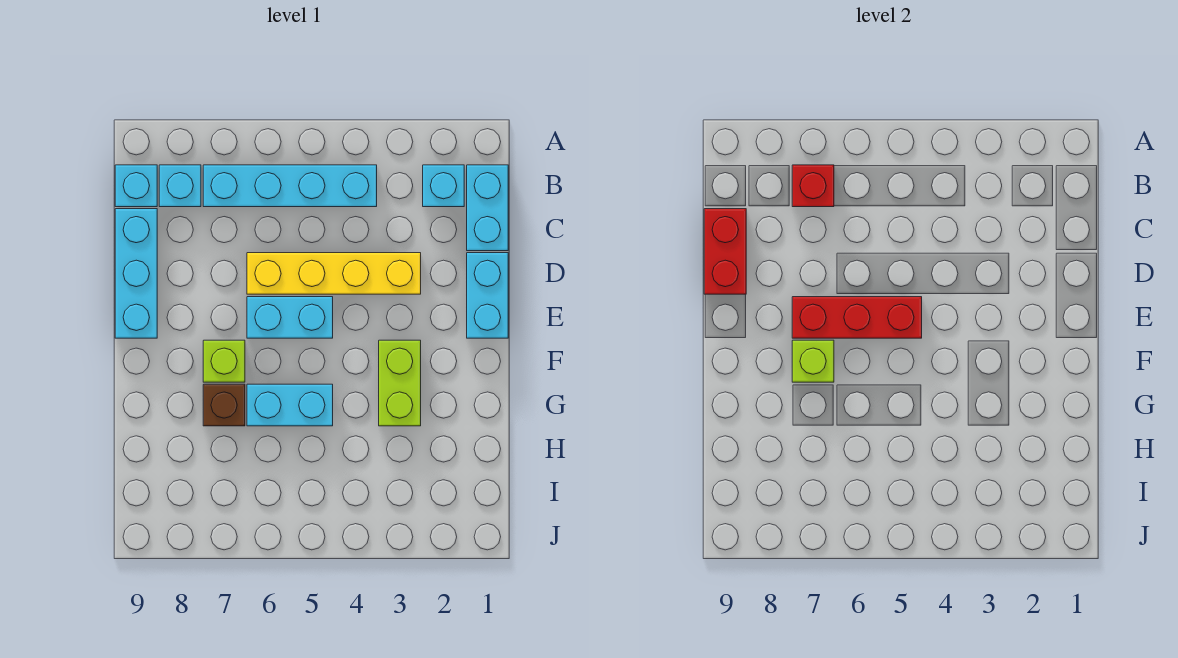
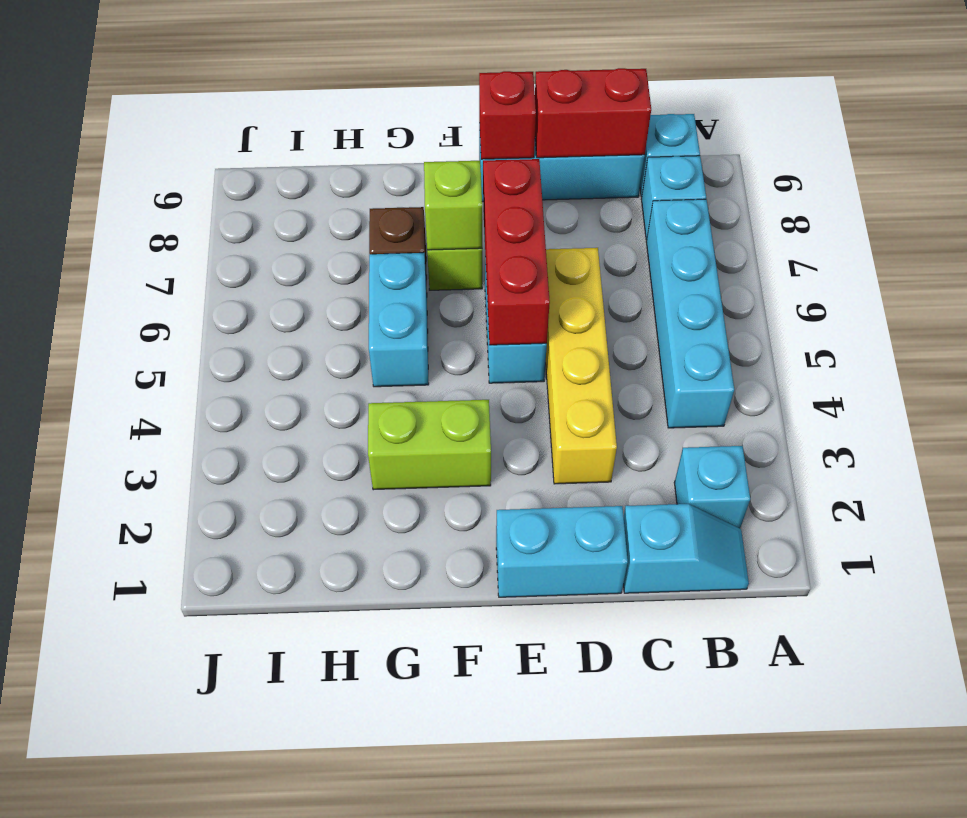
cyan brick B1:C1 level 1 -> cyan slope B1:C1 level 1 top C
red brick B7 level 2 -> red brick E9 level 2

